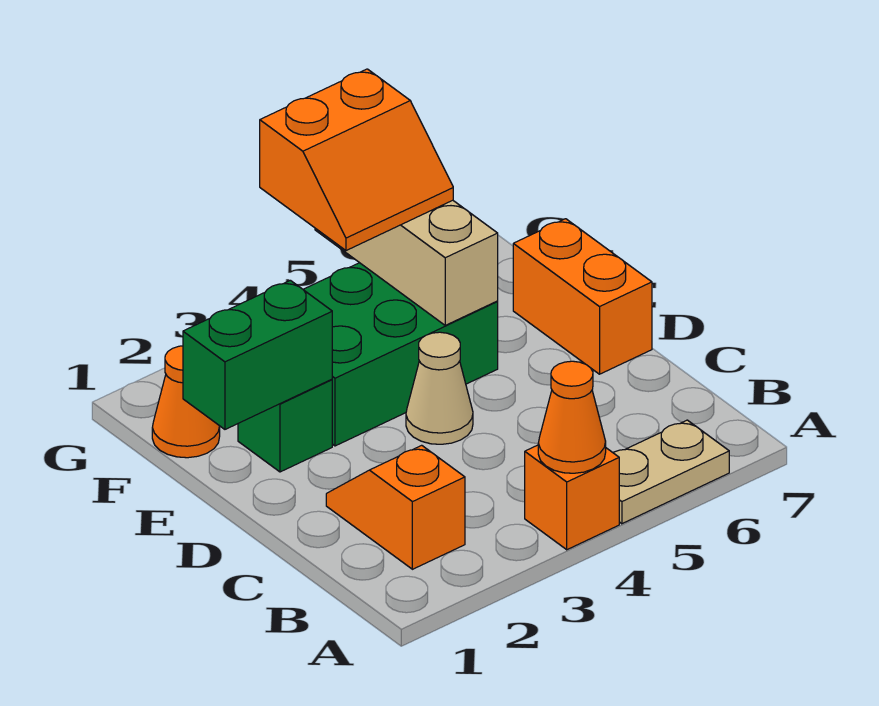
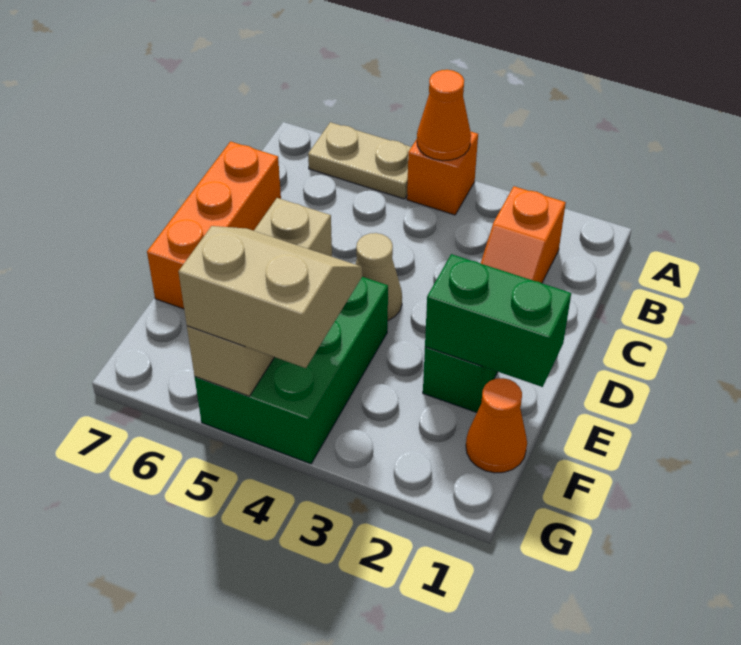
orange brick D7:E7 level 1 -> orange brick C7:E7 level 1
green brick E3:F5 level 1 -> green brick E4:G5 level 1
orange slope F4:G5 level 3 top G -> tan slope F4:G5 level 3 top G

